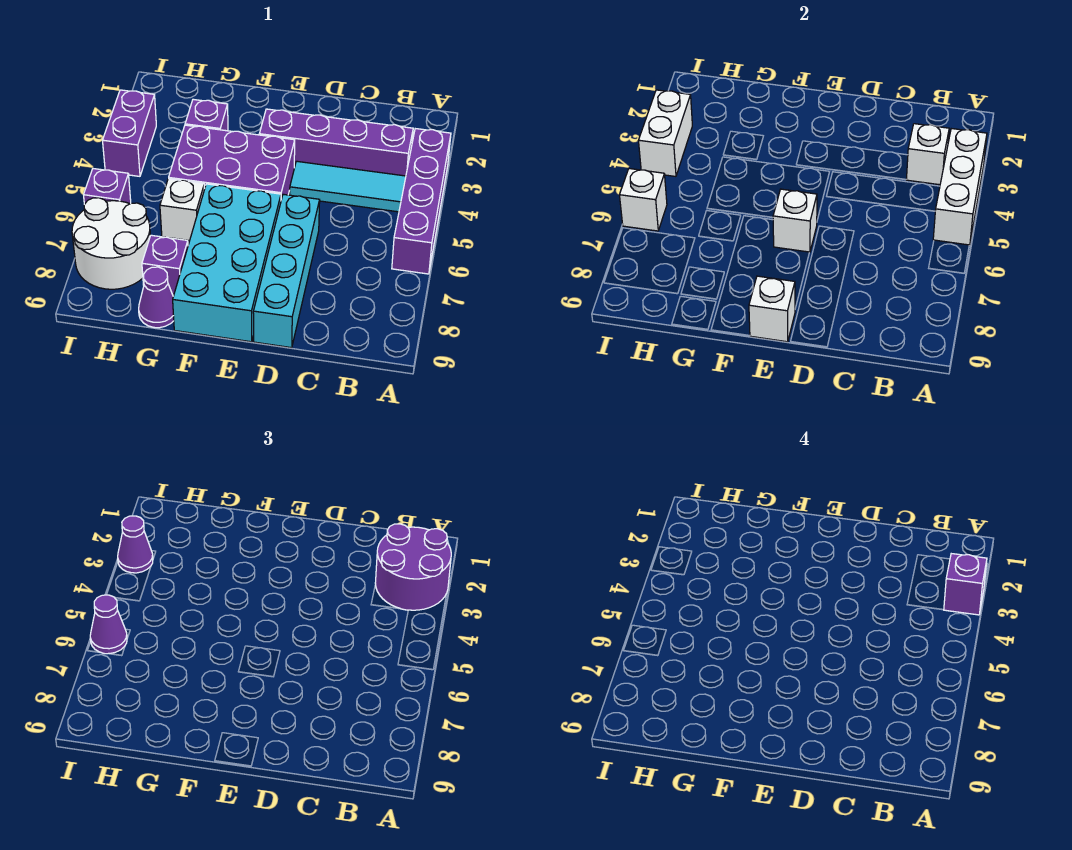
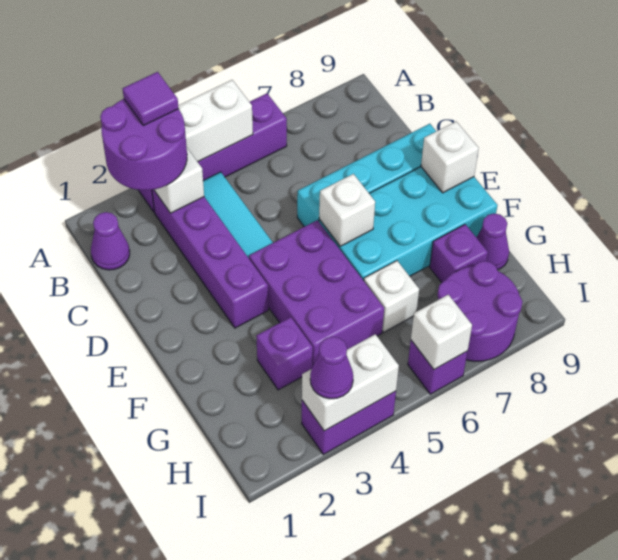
purple brick A3 level 4 -> purple tile A3 level 4
white round brick H7:I8 level 1 -> purple round brick H7:I8 level 1
purple cone I6 level 3 -> purple cone B1 level 1

